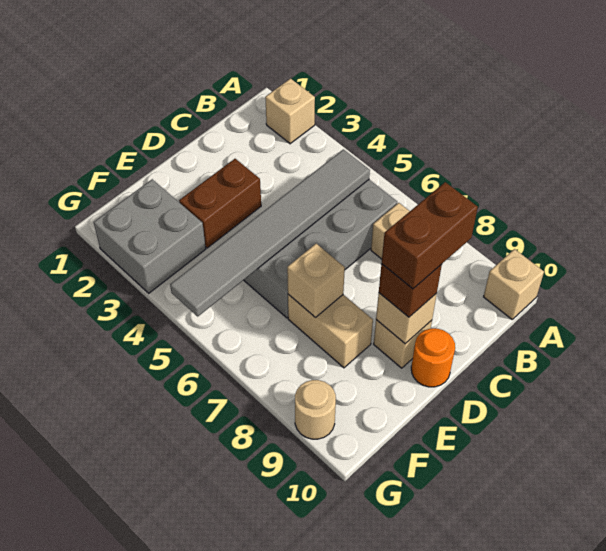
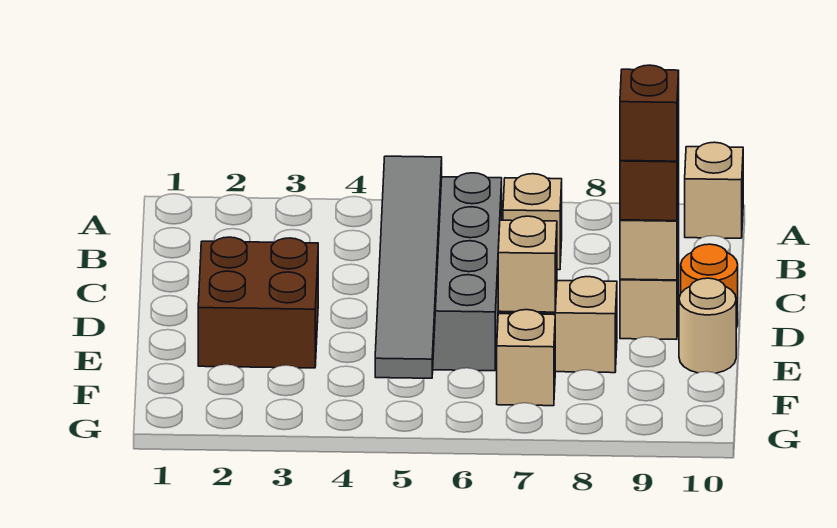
tan brick A2 level 1 -> tan brick F7 level 1
brown brick C9:D9 level 4 -> brown brick D9 level 4
brown brick D3:E3 level 1 -> brown brick D2:E3 level 1
grey brick F2:G3 level 1 -> none
tan round brick G9 level 1 -> tan round brick E10 level 1

